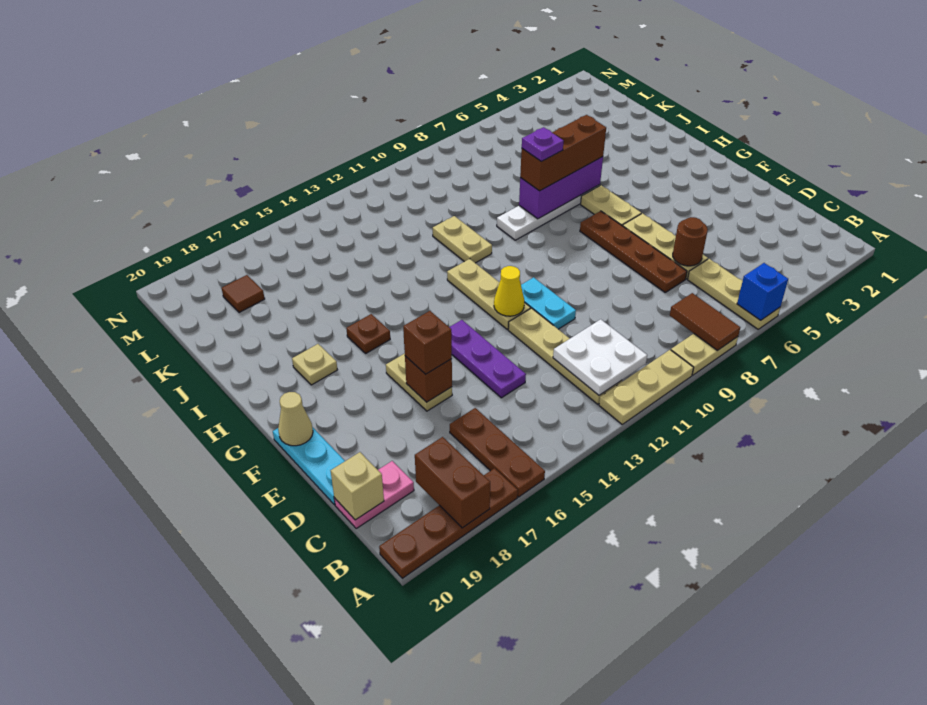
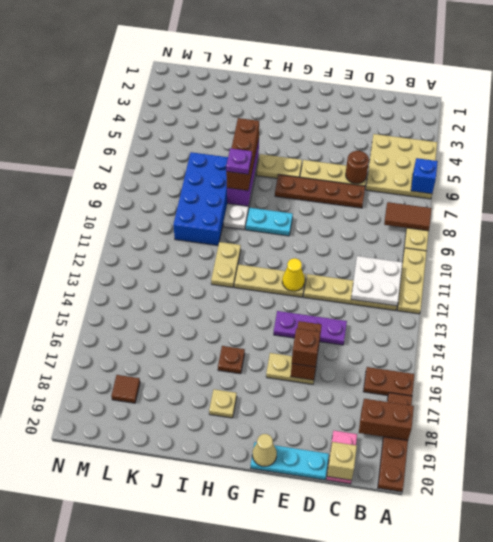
tan plate A6:C6 level 1 -> tan plate A4:C6 level 1
brown plate A16:C16 level 1 -> brown plate A16:B16 level 1
cyan plate E11:F11 level 1 -> cyan plate G9:H9 level 1
brown brick E16 level 2 -> brown brick E15:E16 level 2
tan plate I11:J11 level 1 -> tan plate I11:I12 level 1
none -> blue brick J7:K10 level 1

